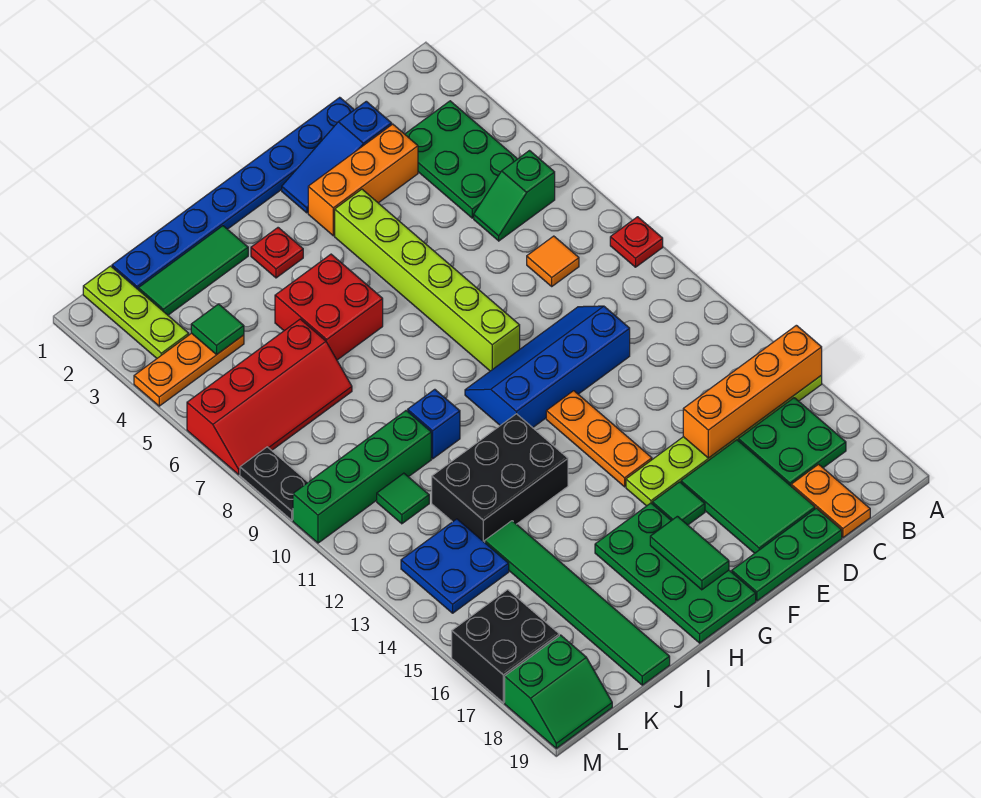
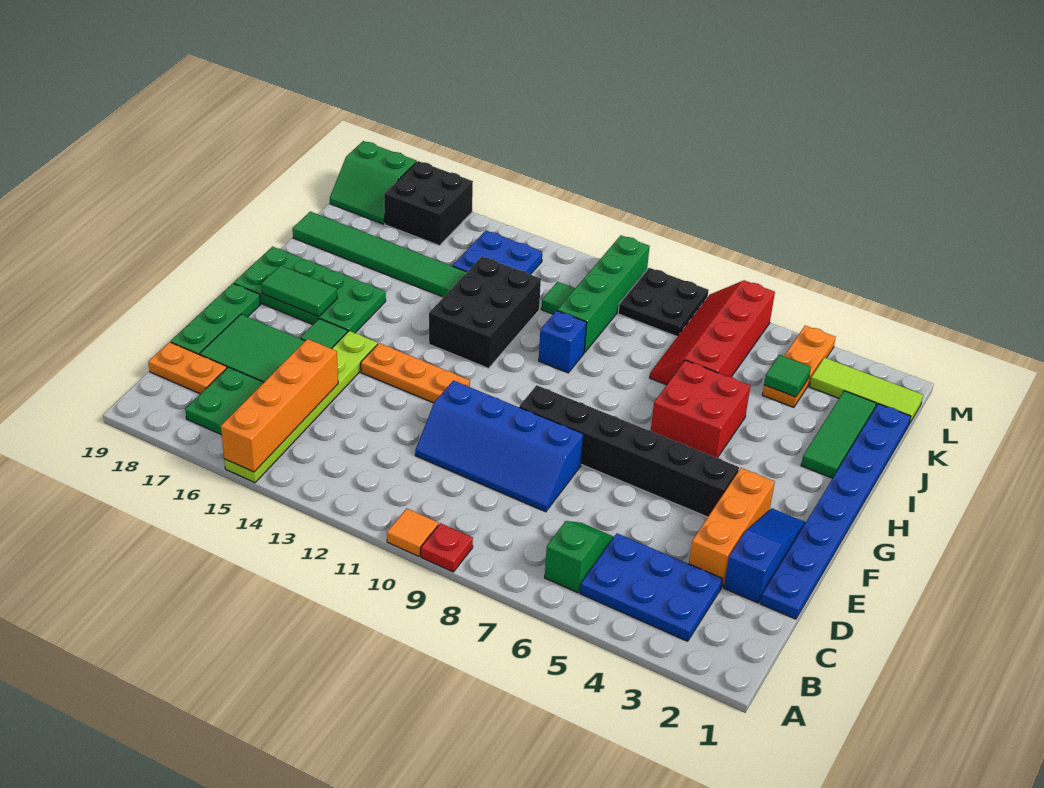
green plate B3:C5 level 1 -> blue plate B3:C5 level 1
orange tile C8 level 1 -> orange tile A10 level 1
blue slope D10:G11 level 1 top 11 -> blue slope D8:E11 level 1 top E
lime brick F4:F9 level 1 -> black brick F4:F9 level 1
red plate H3 level 1 -> none
lime plate L1:L3 level 1 -> lime tile L1:L3 level 1
green slope L18:M19 level 1 top 18 -> green slope L18:M19 level 1 top M
black plate M8:M9 level 1 -> black plate L8:M9 level 1

